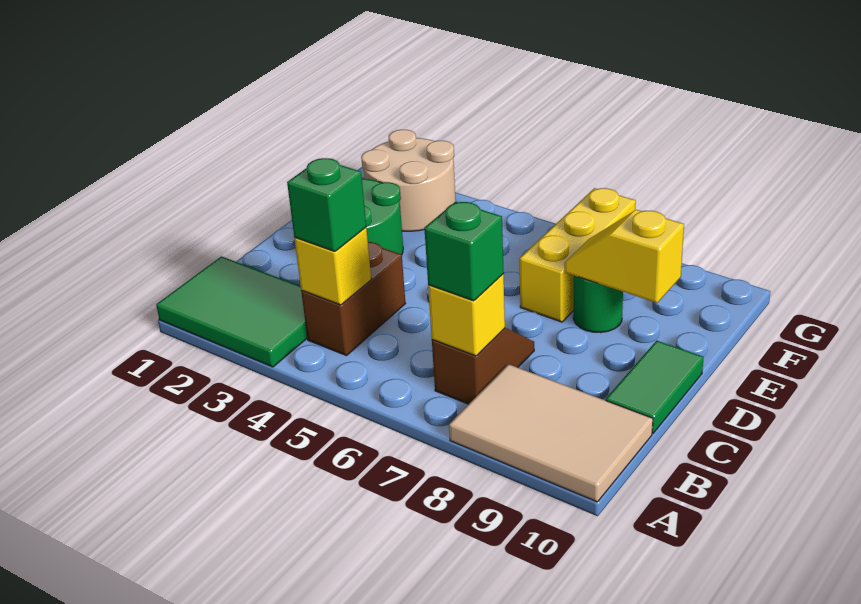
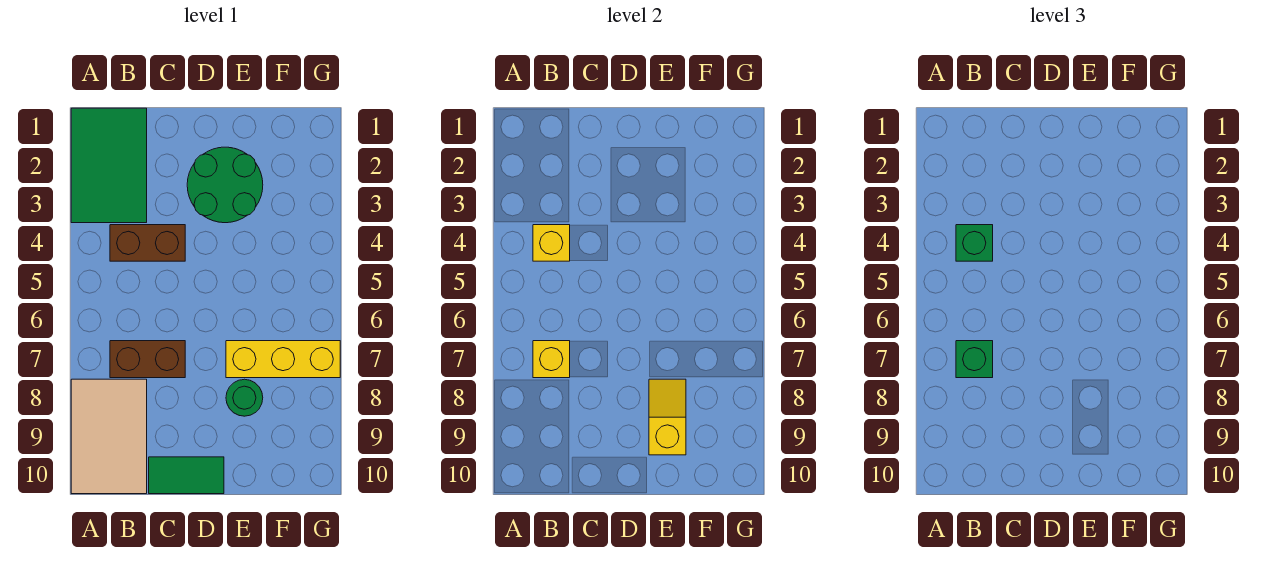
brown slope B7:C7 level 1 top B -> brown brick B7:C7 level 1
tan round brick F2:G3 level 1 -> none

